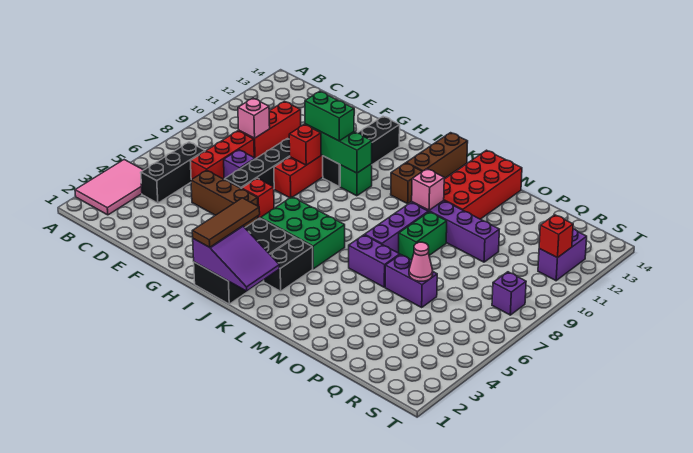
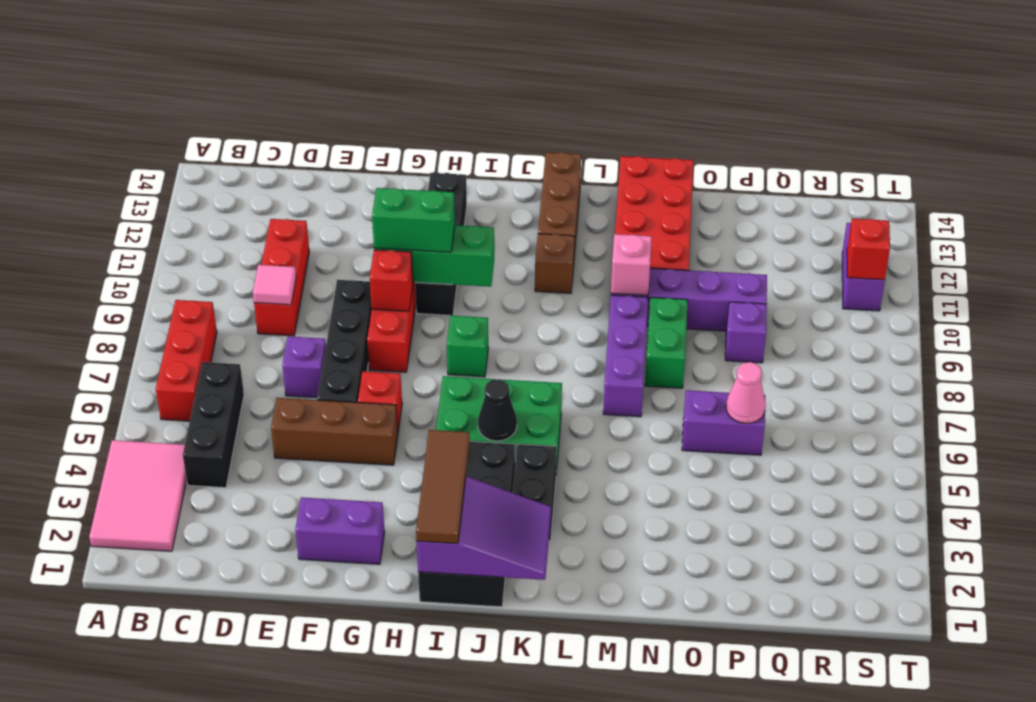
red brick D6:D8 level 1 -> red brick B6:B8 level 1
pink brick D9 level 2 -> pink tile D9 level 2
green brick I10 level 1 -> green brick I8 level 1
none -> black cone J5 level 2
purple brick M6:N6 level 1 -> purple brick F2:G2 level 1
purple brick S8 level 1 -> purple brick P9 level 1

